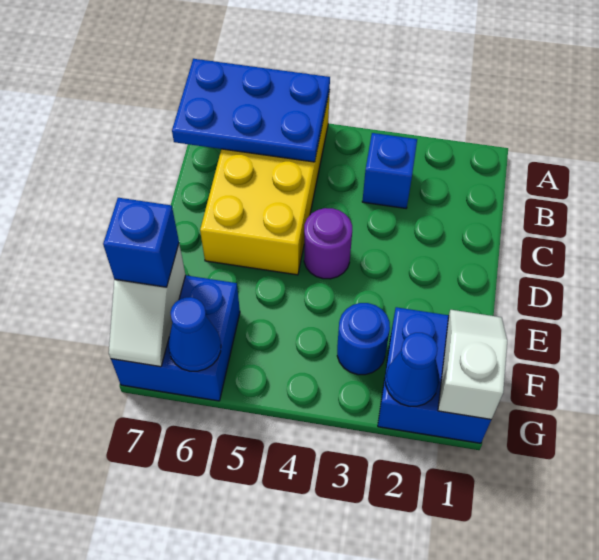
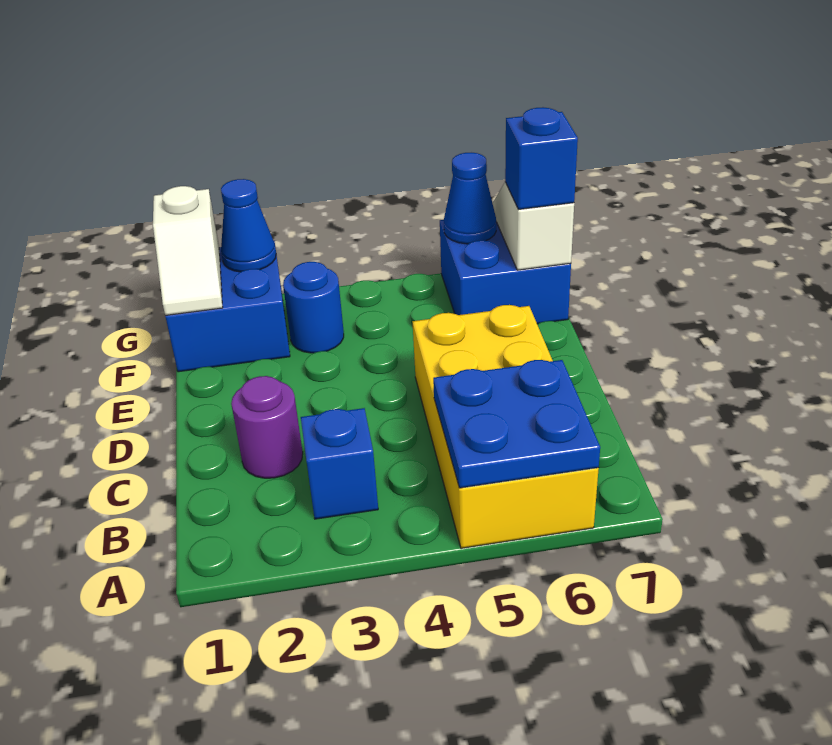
blue plate A5:B7 level 2 -> blue plate A5:B6 level 2
purple round brick D4 level 1 -> purple round brick C2 level 1

